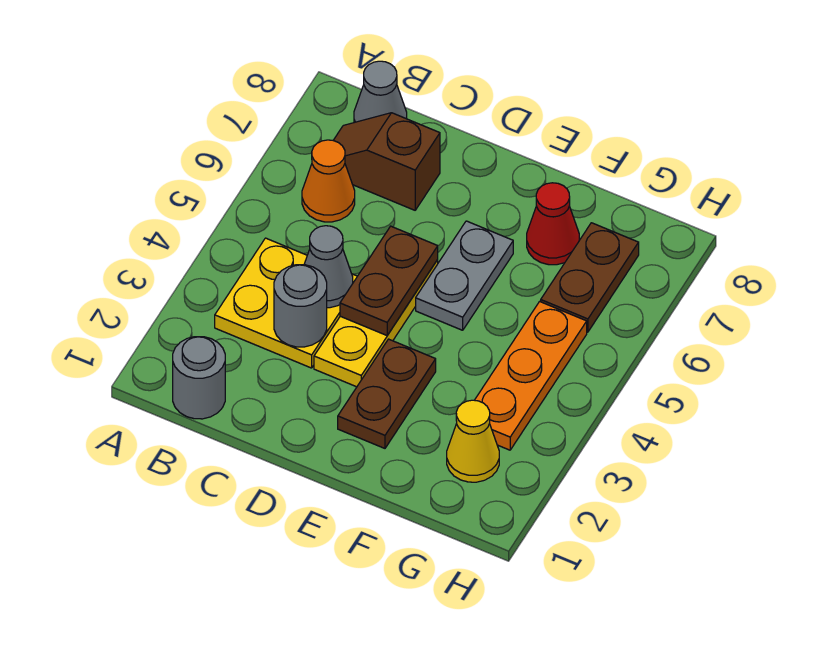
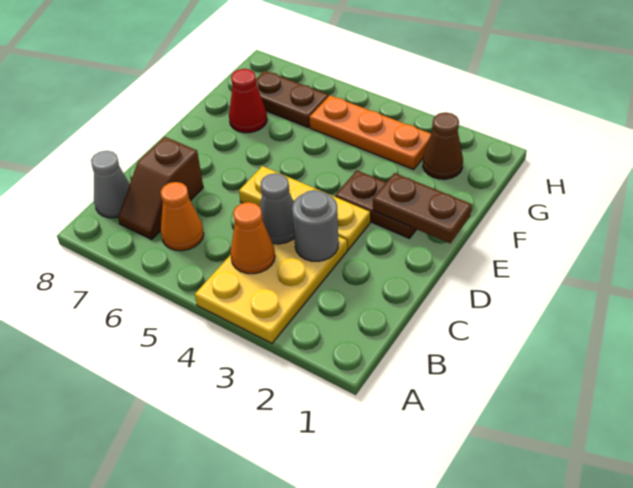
grey round brick B1 level 1 -> none
yellow plate B3:C4 level 1 -> yellow plate A3:C4 level 1
none -> orange cone B4 level 2
brown plate D4:D5 level 2 -> brown plate E1:E2 level 2
grey plate E5:E6 level 1 -> none
yellow cone G2 level 1 -> brown cone G2 level 1

